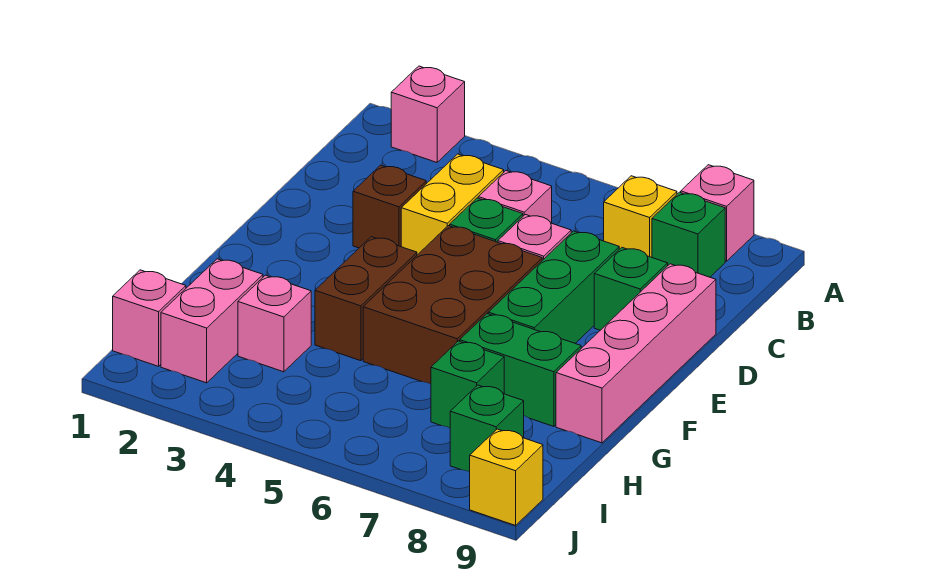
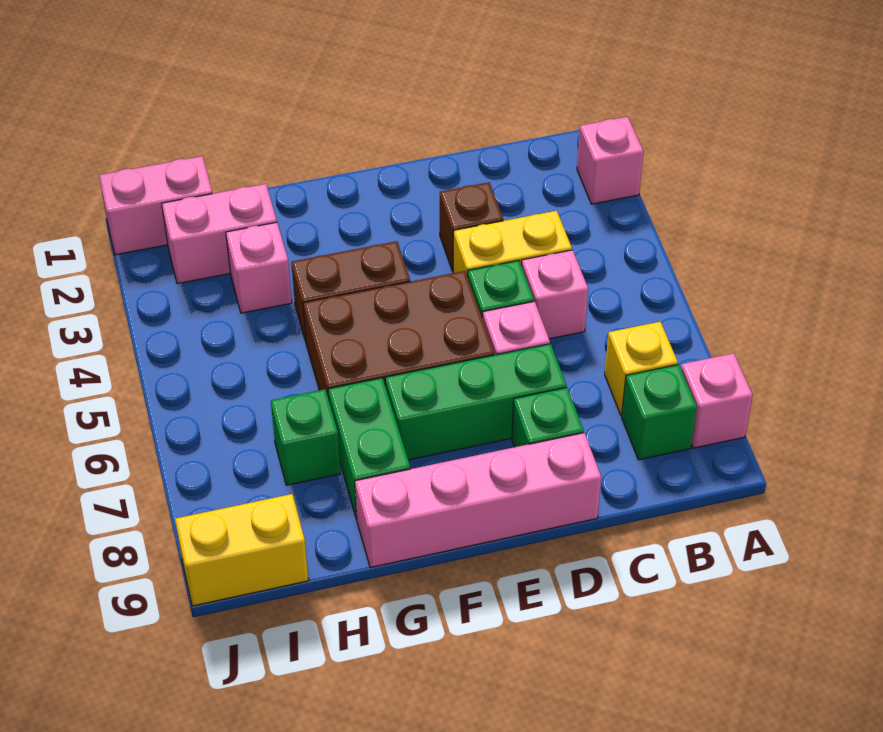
pink brick I1 level 1 -> pink brick I1:J1 level 1
green brick I8 level 1 -> none
yellow brick J9 level 1 -> yellow brick I9:J9 level 1

